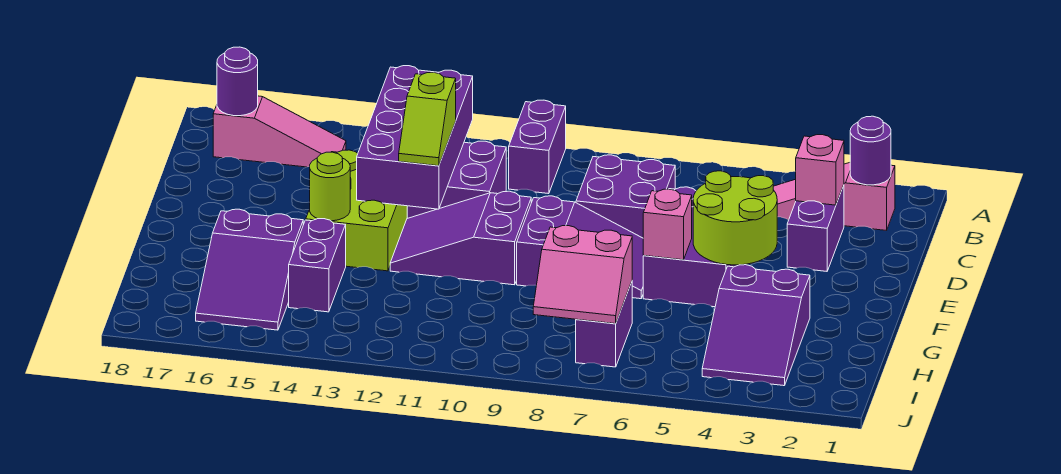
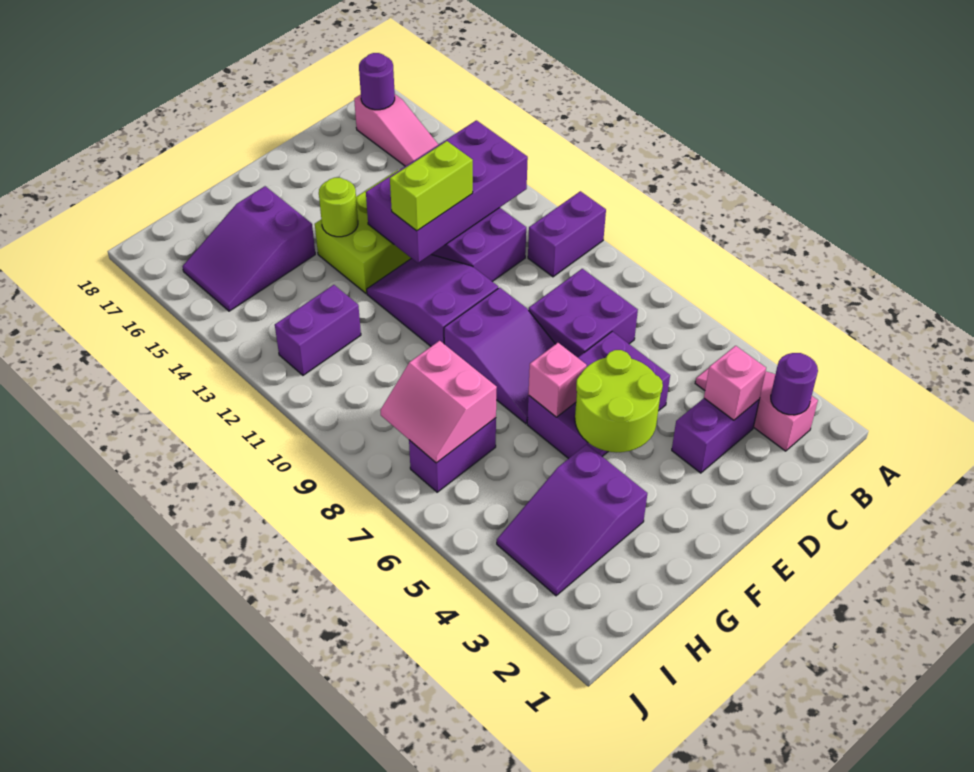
lime slope D12:E12 level 3 top D -> lime brick D12:E12 level 3
purple brick G14:H14 level 1 -> purple brick H12:I12 level 1

